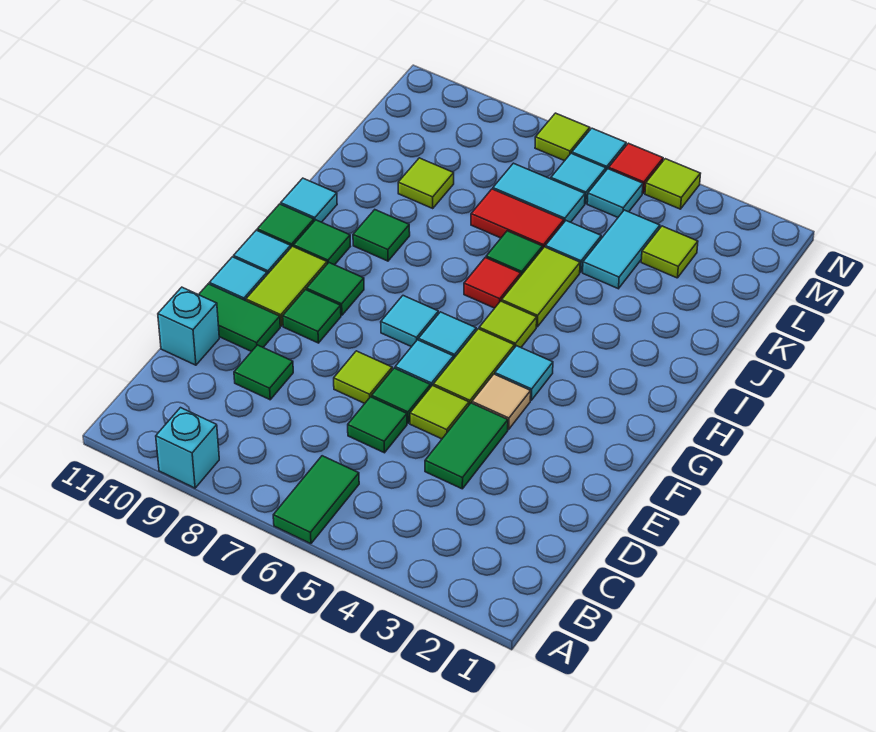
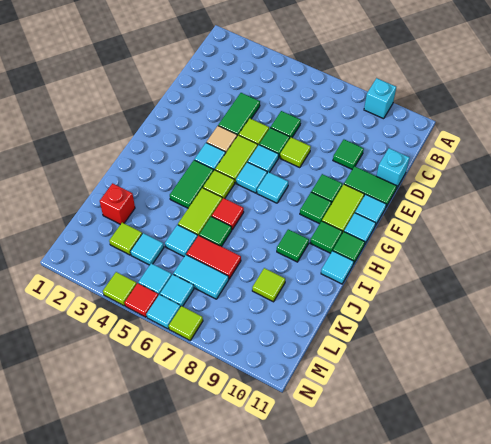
green tile A6:B6 level 1 -> green tile H4:I4 level 1
none -> red brick K2 level 1
cyan tile K4:L4 level 1 -> cyan tile L4 level 1

